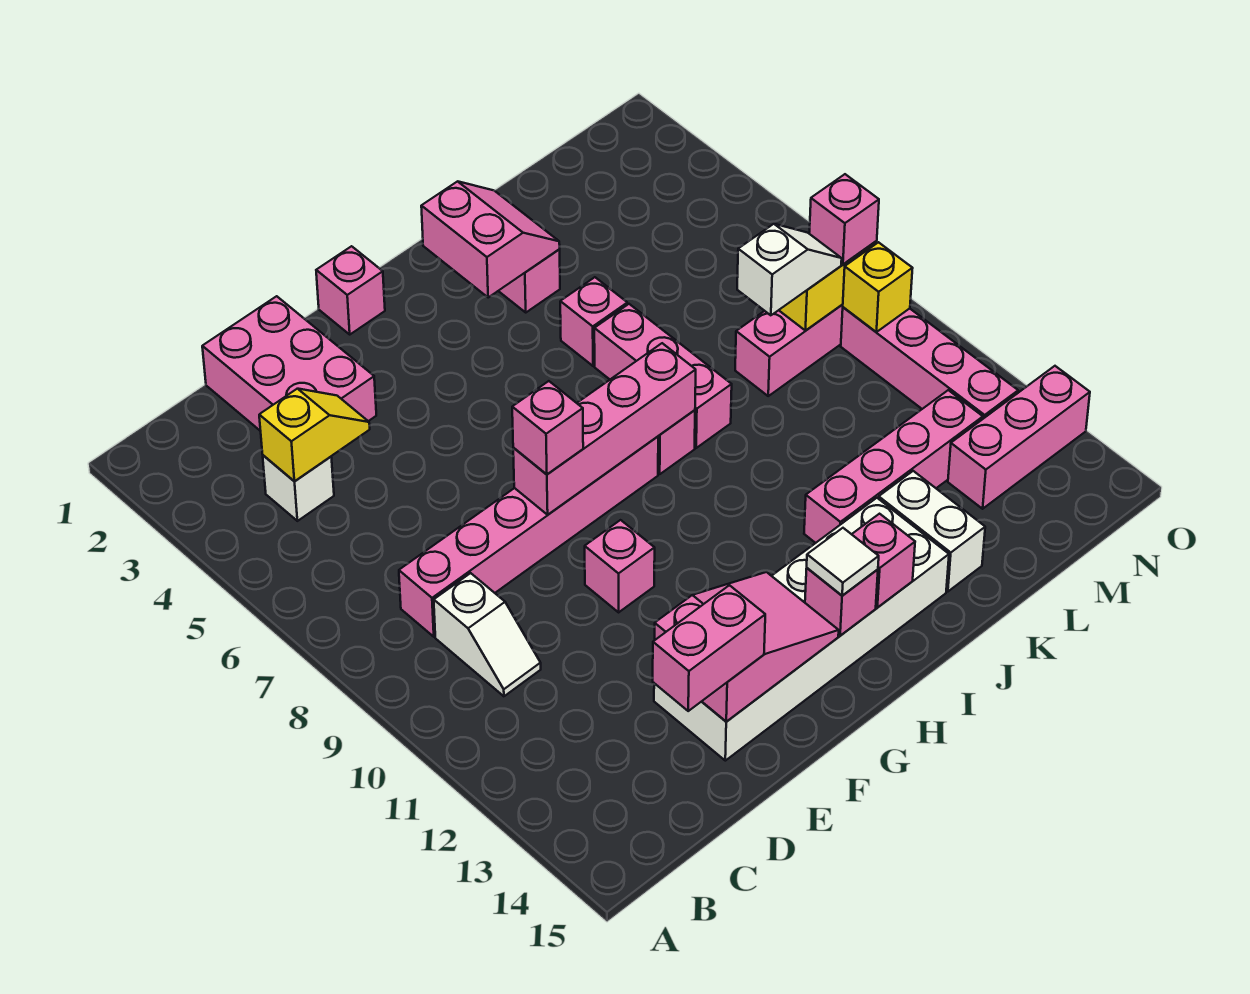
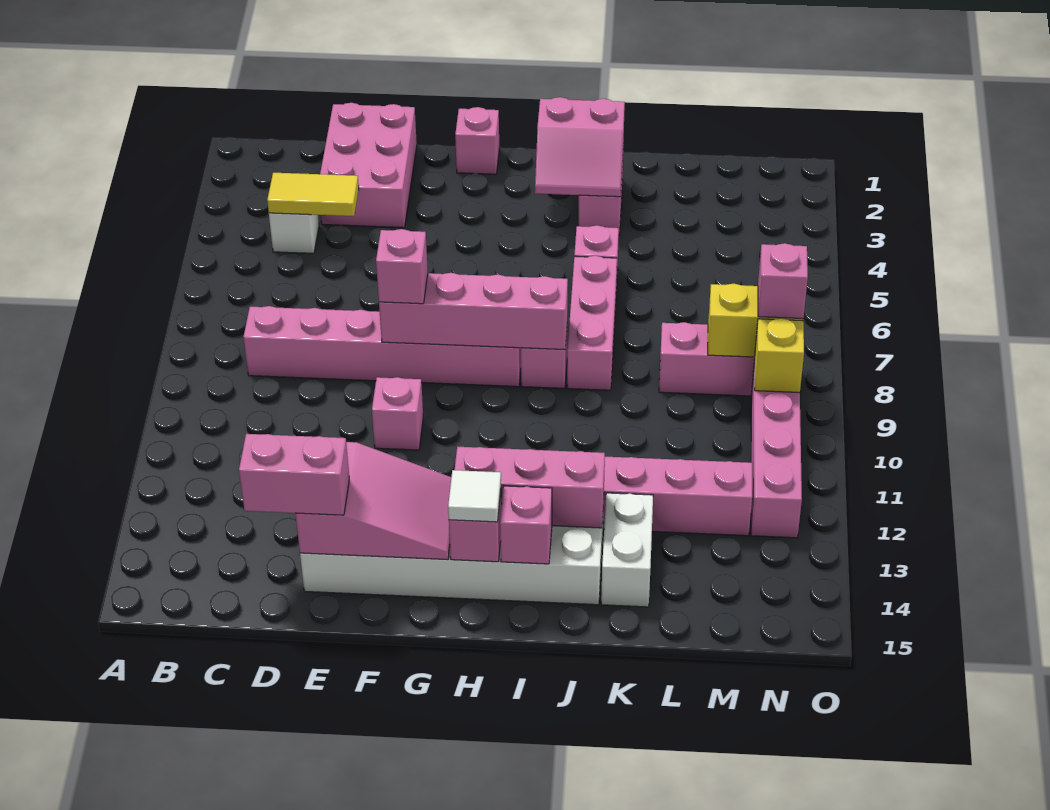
yellow slope C4:D4 level 2 top C -> yellow tile C4:D4 level 2
white slope C9:C10 level 1 top 9 -> none
pink slope I2:J3 level 2 top I -> pink slope I2:J3 level 2 top 2
white slope L8:M8 level 3 top L -> none
pink brick M13:O13 level 1 -> pink brick H13:J13 level 2

